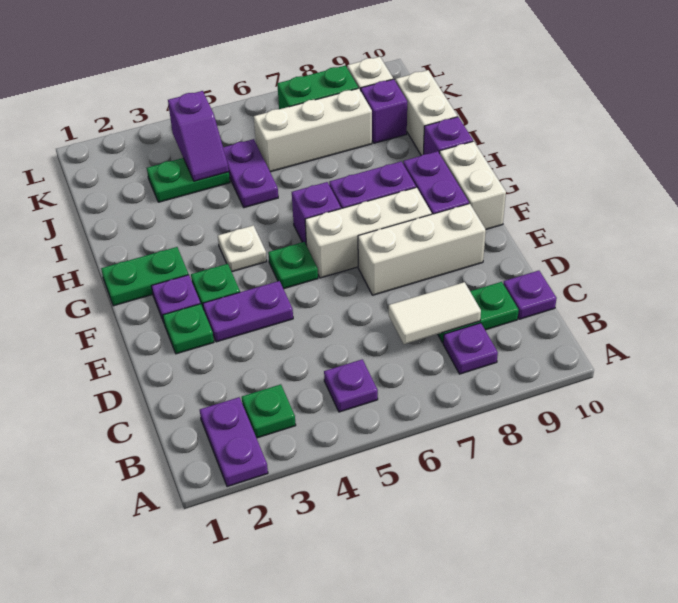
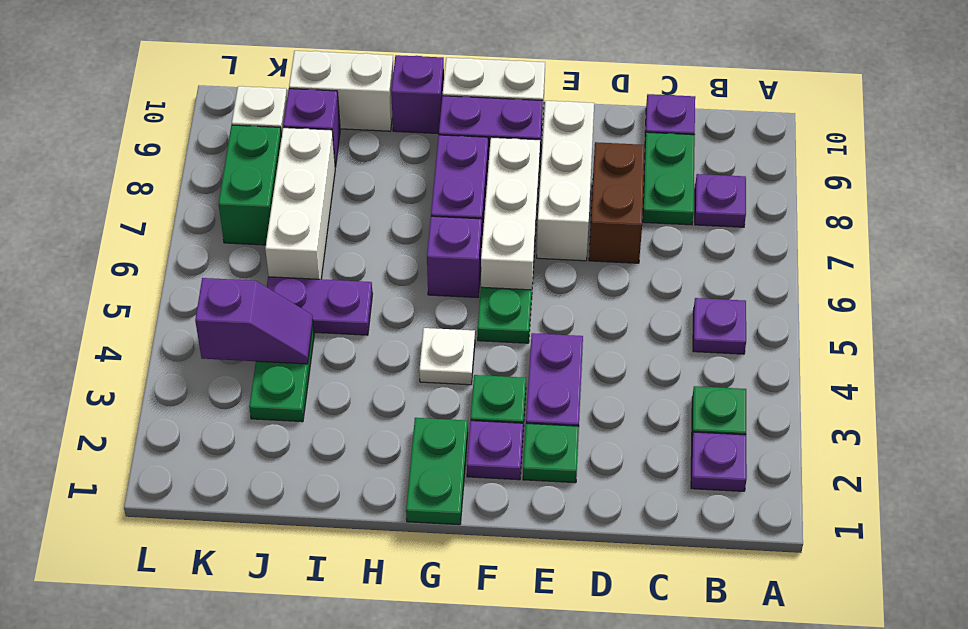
purple plate A2:B2 level 1 -> purple plate B2 level 1
white tile C7:C8 level 2 -> none
none -> brown brick D7:D8 level 1

